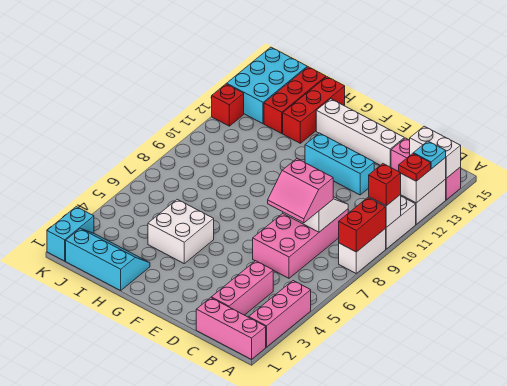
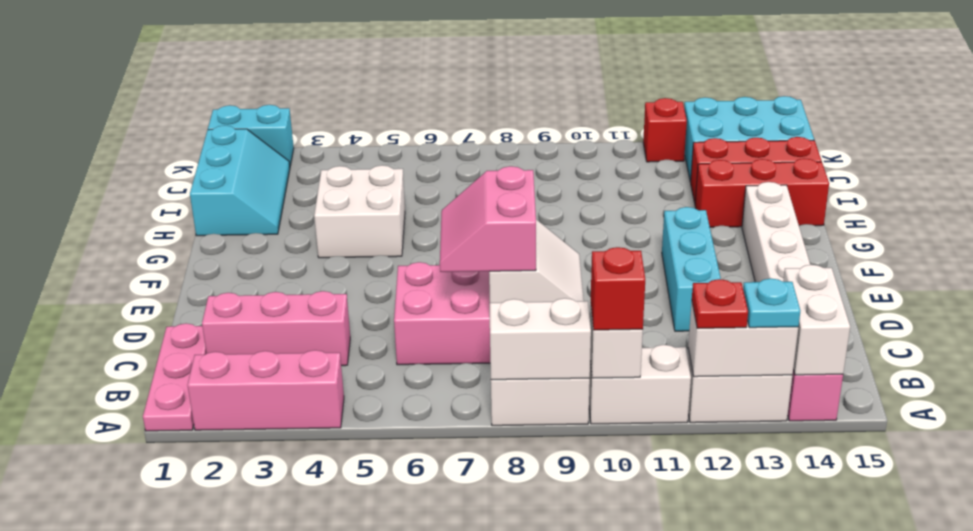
pink brick A1:C1 level 1 -> pink plate A1:C1 level 1
red brick A8:A9 level 2 -> white brick A8:A9 level 2

